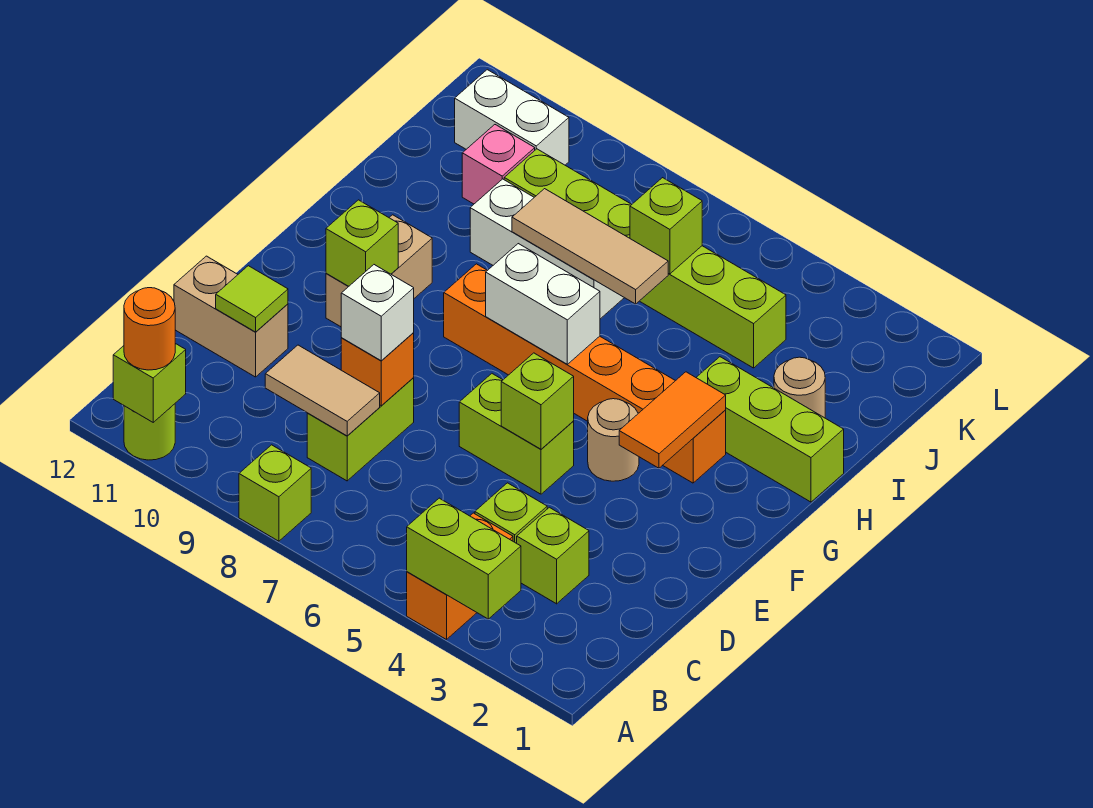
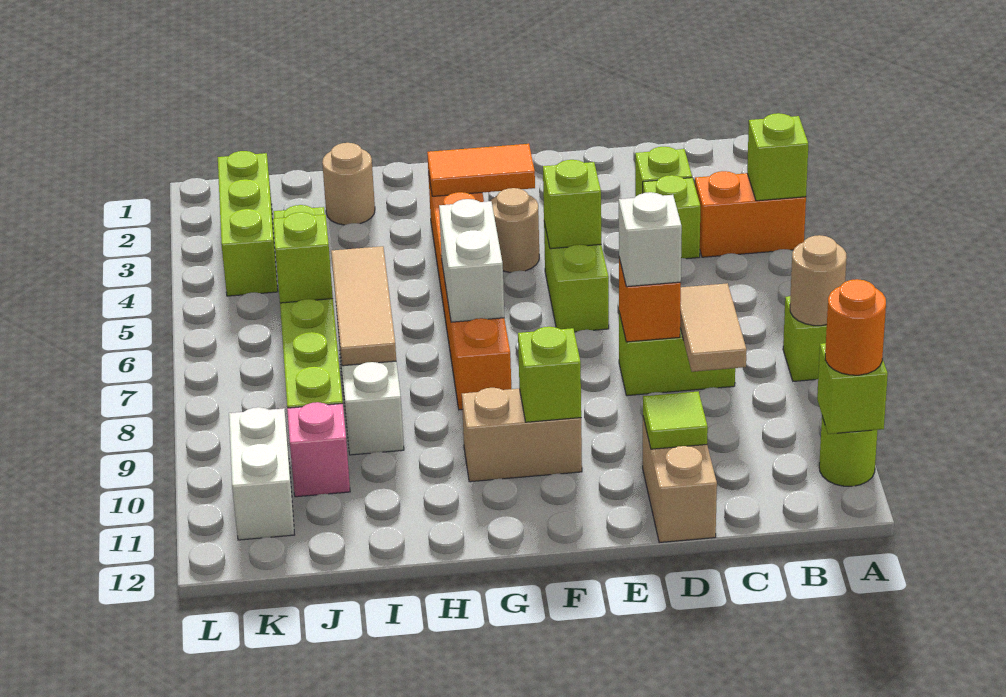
lime brick A3:A4 level 2 -> lime brick A4 level 2
none -> tan round brick A8 level 2
lime brick H1:H3 level 1 -> lime brick K2:K4 level 1

